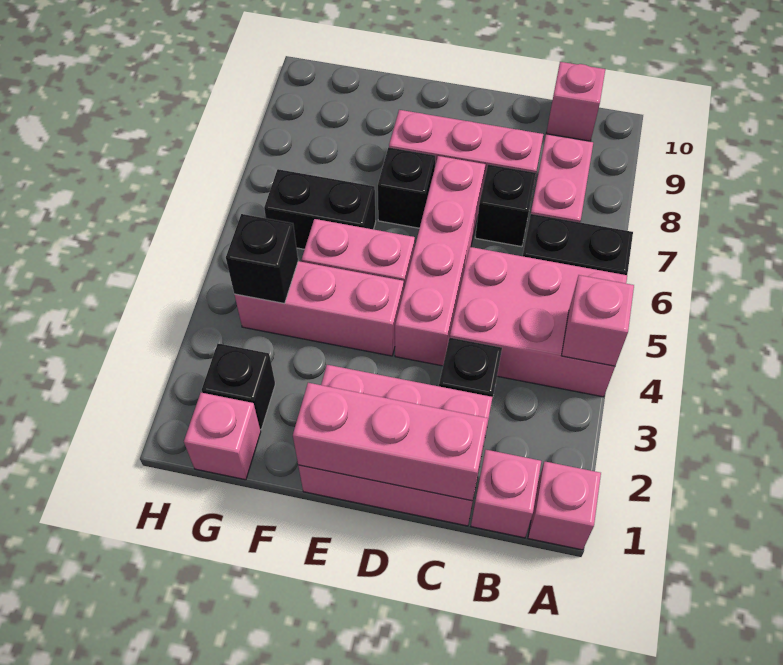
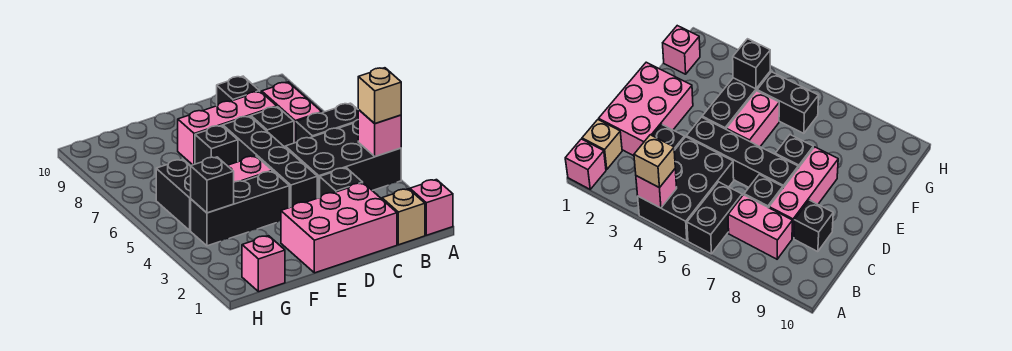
pink brick A4:C5 level 1 -> black brick A4:C5 level 1
none -> tan brick A4 level 3
pink brick B1 level 1 -> tan brick B1 level 1
pink brick B10 level 1 -> none
pink brick C1:E1 level 2 -> none
pink brick D4:D7 level 1 -> black brick D4:D7 level 1
pink brick E4:G4 level 1 -> black brick E4:G4 level 1
black brick F6:G6 level 1 -> black brick G5:G6 level 1
black brick G2 level 1 -> black brick C9 level 1

